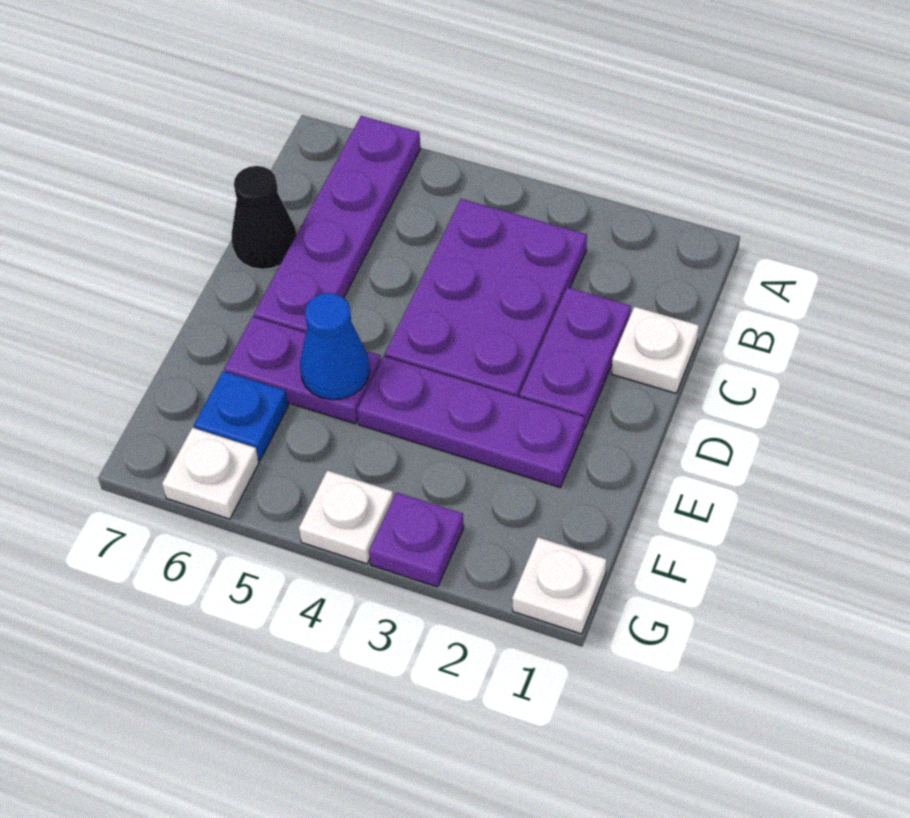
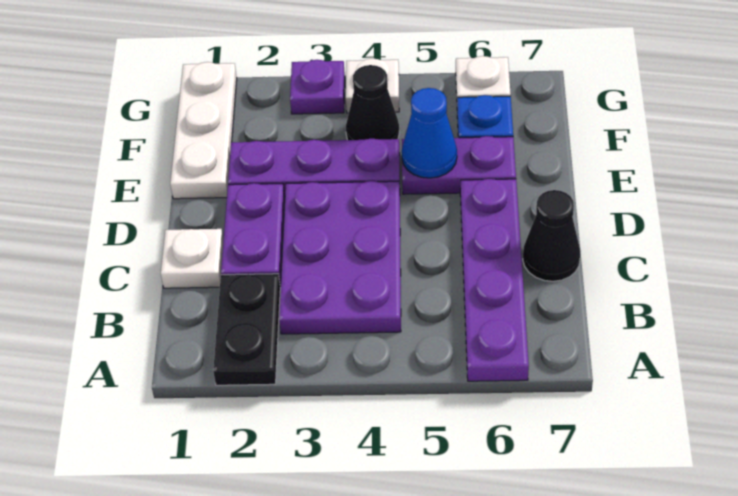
none -> black plate A2:B2 level 1
none -> black cone F4 level 1
white plate G1 level 1 -> white plate E1:G1 level 1

